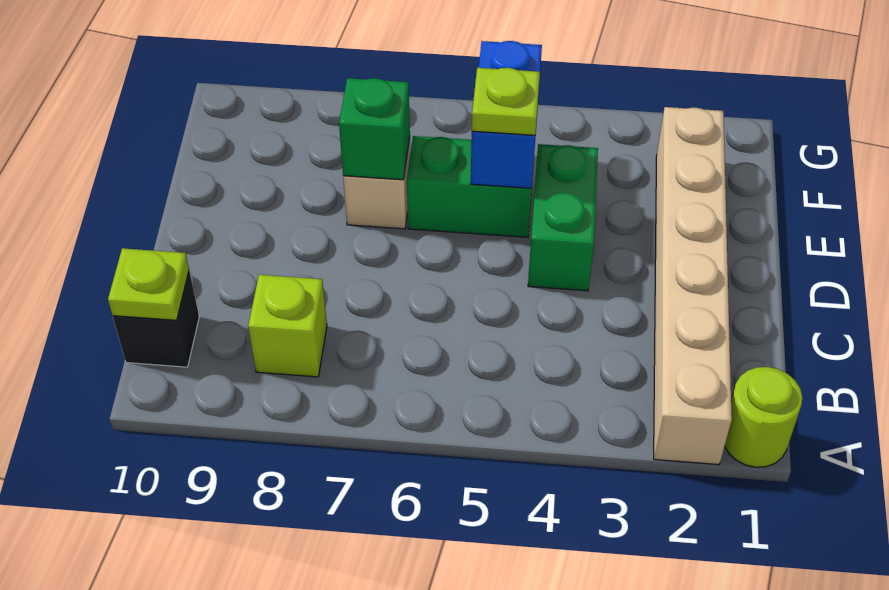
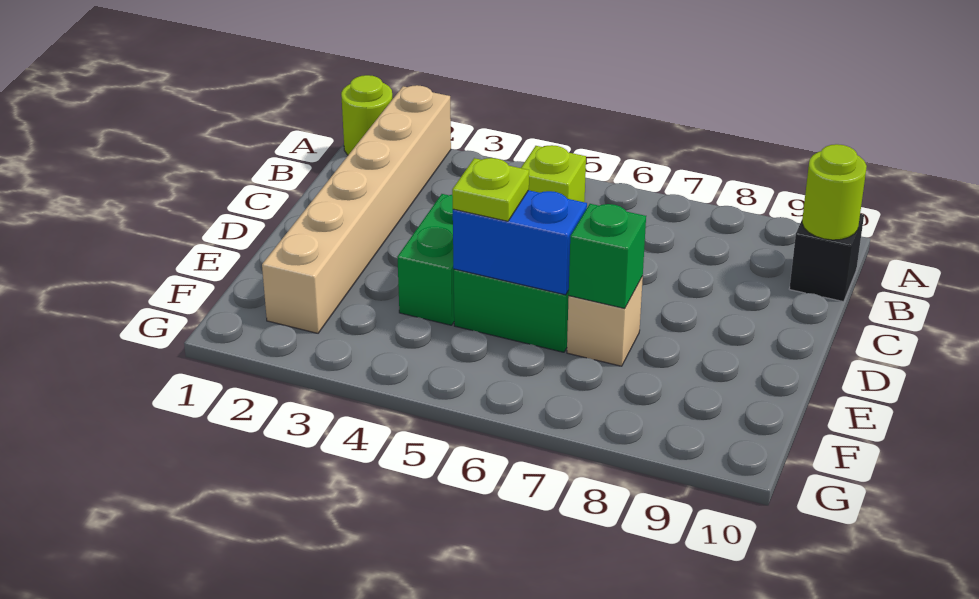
lime brick B8 level 1 -> lime brick B5 level 1
lime plate B10 level 2 -> lime round brick B10 level 2
blue brick E5:F5 level 2 -> blue brick E5:E6 level 2

